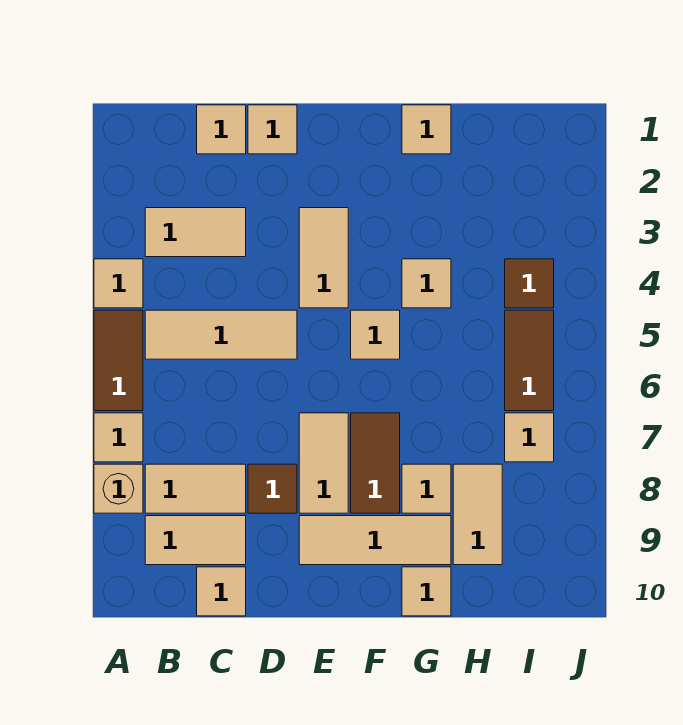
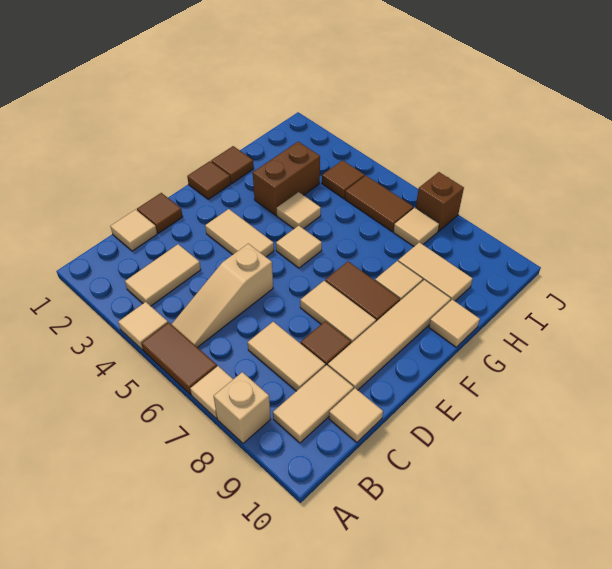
tan tile B5:D5 level 1 -> tan slope B5:D5 level 1 top D
tan tile B8:C8 level 1 -> tan tile C7:C8 level 1
tan tile D1 level 1 -> brown tile D1 level 1
tan tile E9:G9 level 1 -> tan tile D9:G9 level 1
none -> brown tile F1 level 1
tan tile G1 level 1 -> brown tile G1 level 1
none -> brown brick G3:H3 level 1
none -> brown brick J7 level 1

